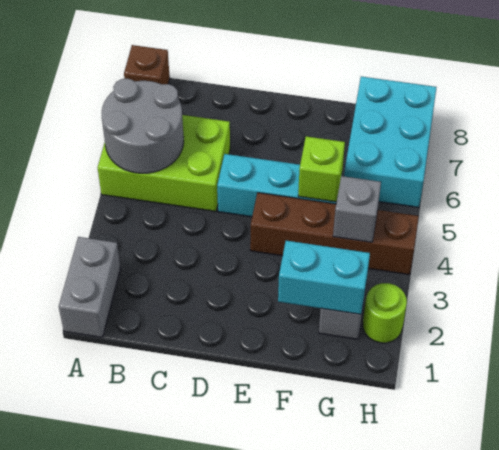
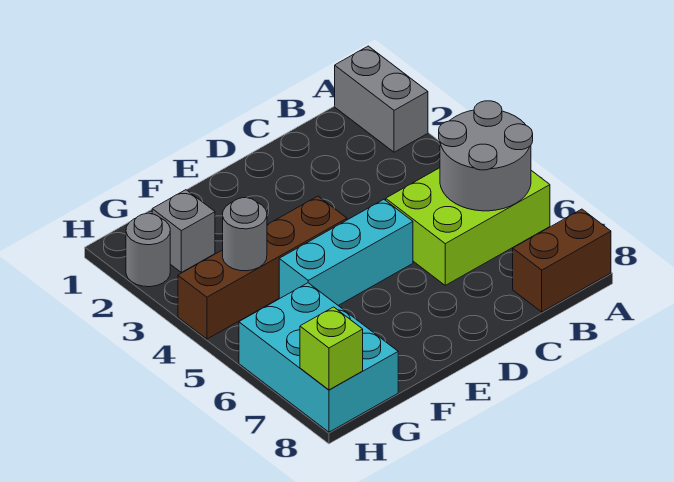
brown brick A8 level 1 -> brown brick A8:B8 level 1
cyan brick F2:G2 level 2 -> none
lime brick F5 level 2 -> lime brick H8 level 2
grey brick G4 level 2 -> grey round brick G4 level 2
lime round brick H2 level 1 -> grey round brick H2 level 1

